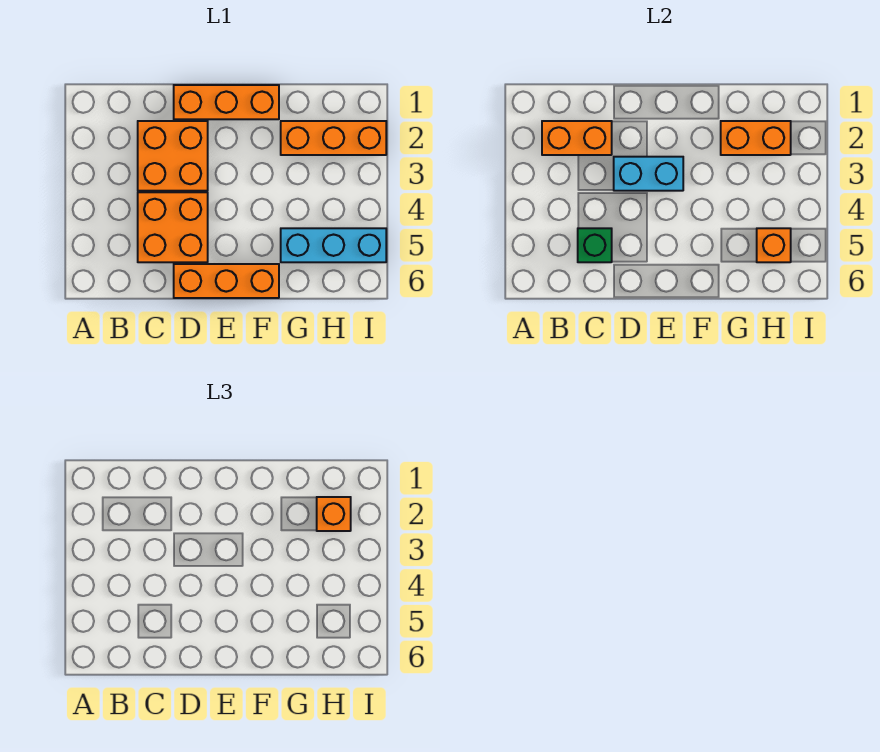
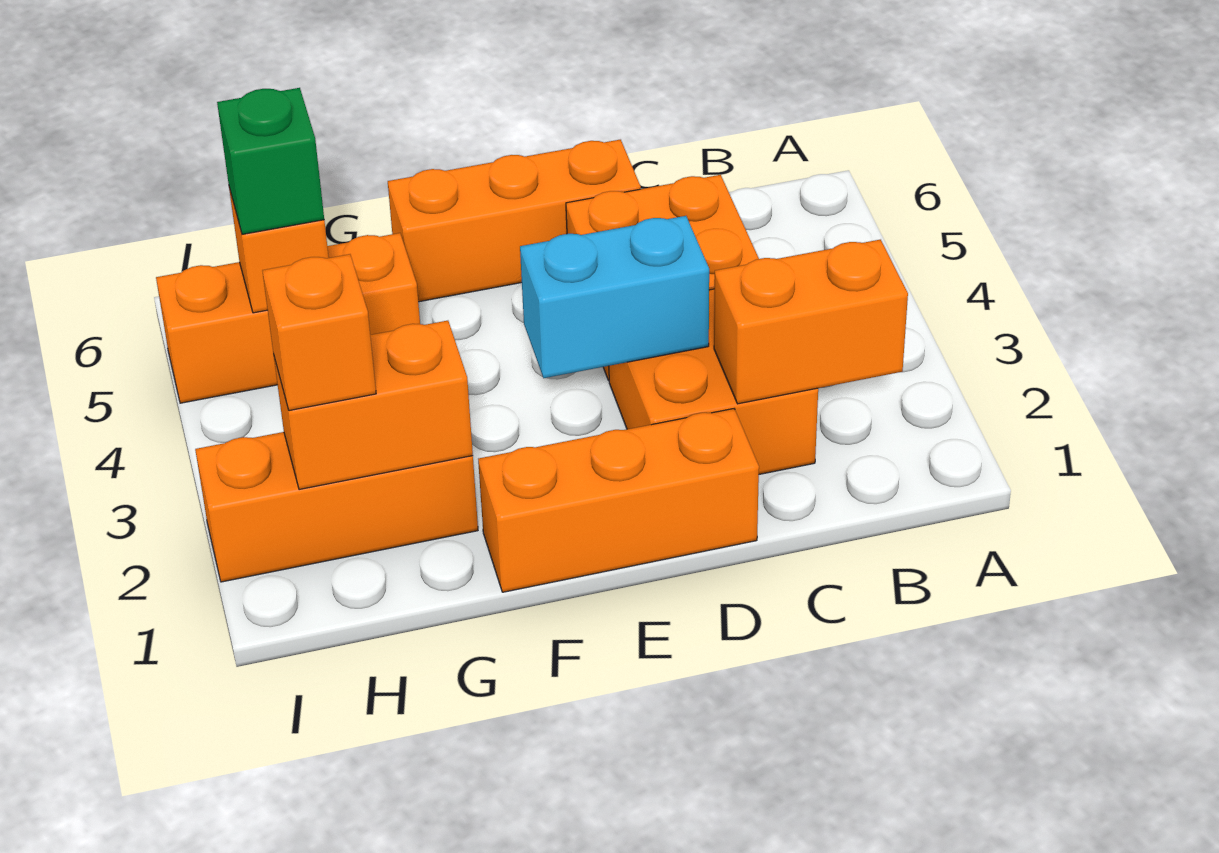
green brick C5 level 2 -> green brick H5 level 3
cyan brick G5:I5 level 1 -> orange brick G5:I5 level 1

